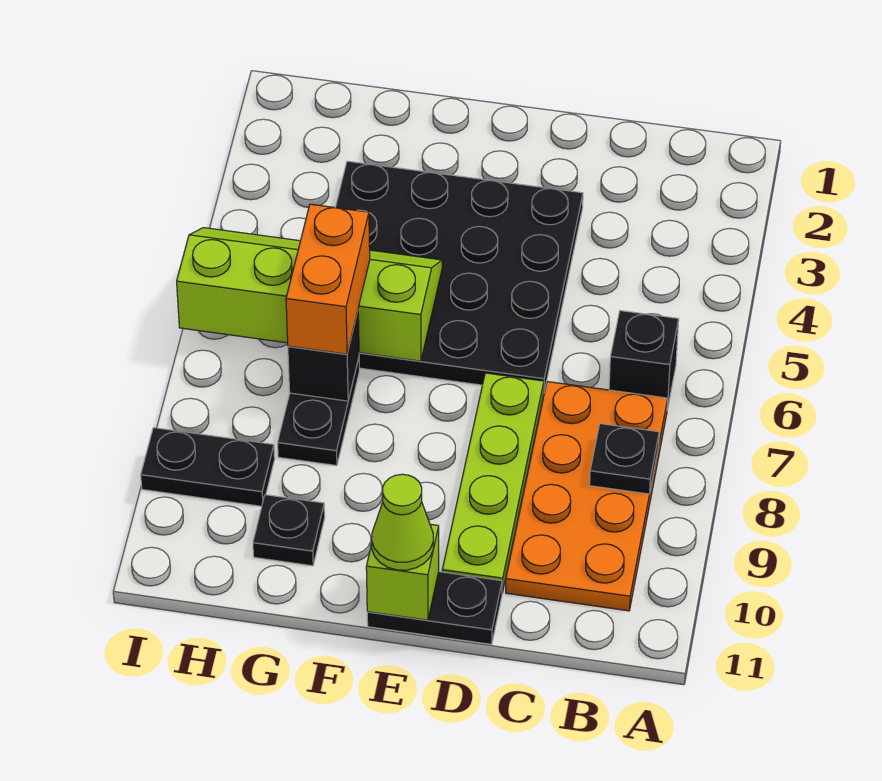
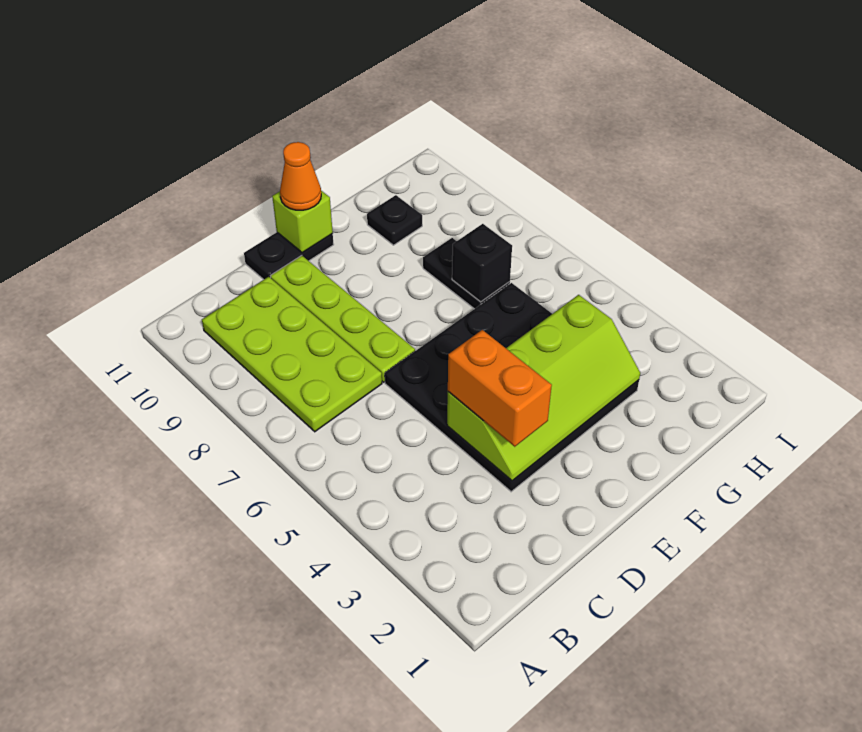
black brick B6 level 1 -> none
orange plate B7:C10 level 1 -> lime plate B7:C10 level 1
black plate B8 level 2 -> none
lime cone E11 level 3 -> orange cone E11 level 3
lime slope F5:I6 level 2 top 6 -> lime slope D3:G4 level 2 top 4
orange brick G6:G7 level 3 -> orange brick D3:D4 level 3
black plate H9:I9 level 1 -> none

